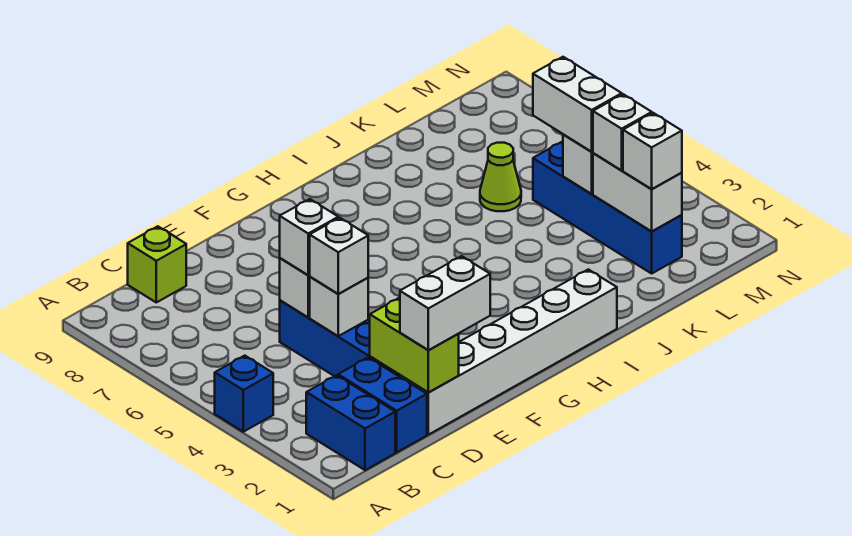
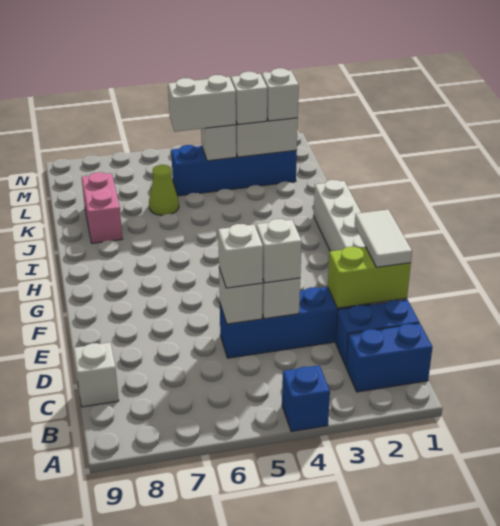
lime brick C9 level 1 -> white brick C9 level 1
white brick D1:E1 level 3 -> white tile D1:E1 level 3
none -> pink brick J8:K8 level 1

